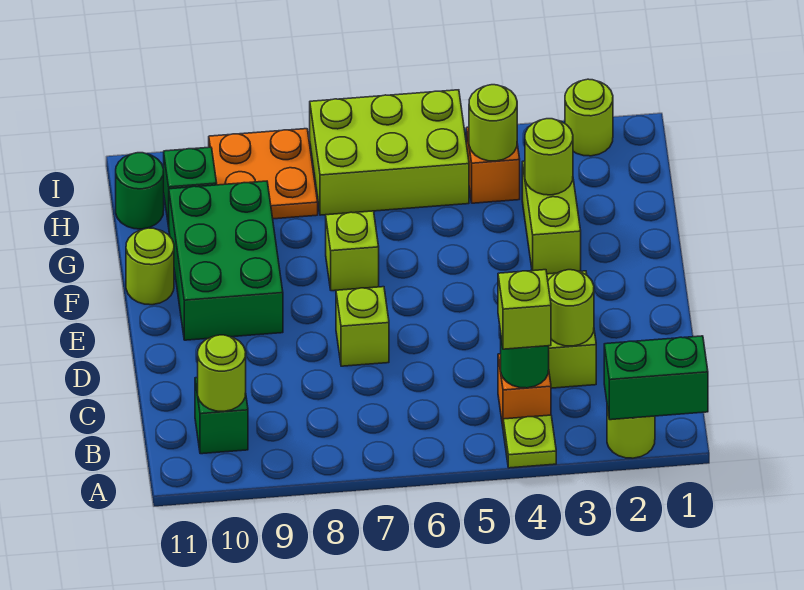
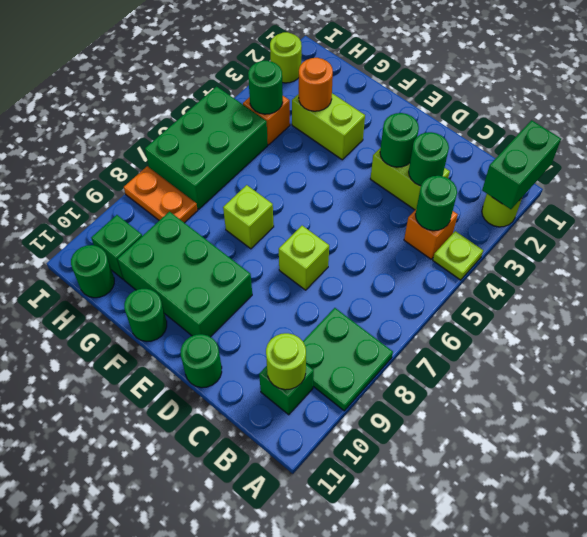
none -> green plate A8:B9 level 1
lime brick B4 level 3 -> none
lime round brick C3 level 2 -> green round brick C3 level 2
none -> green round brick D3 level 2
none -> green round brick D11 level 1
lime round brick F11 level 1 -> green round brick F11 level 1
lime round brick G3 level 2 -> orange round brick G3 level 2
lime round brick H4 level 2 -> green round brick H4 level 2
lime brick H5:I7 level 1 -> green brick H5:I7 level 1
orange plate H8:I9 level 1 -> orange plate H8:I8 level 1

